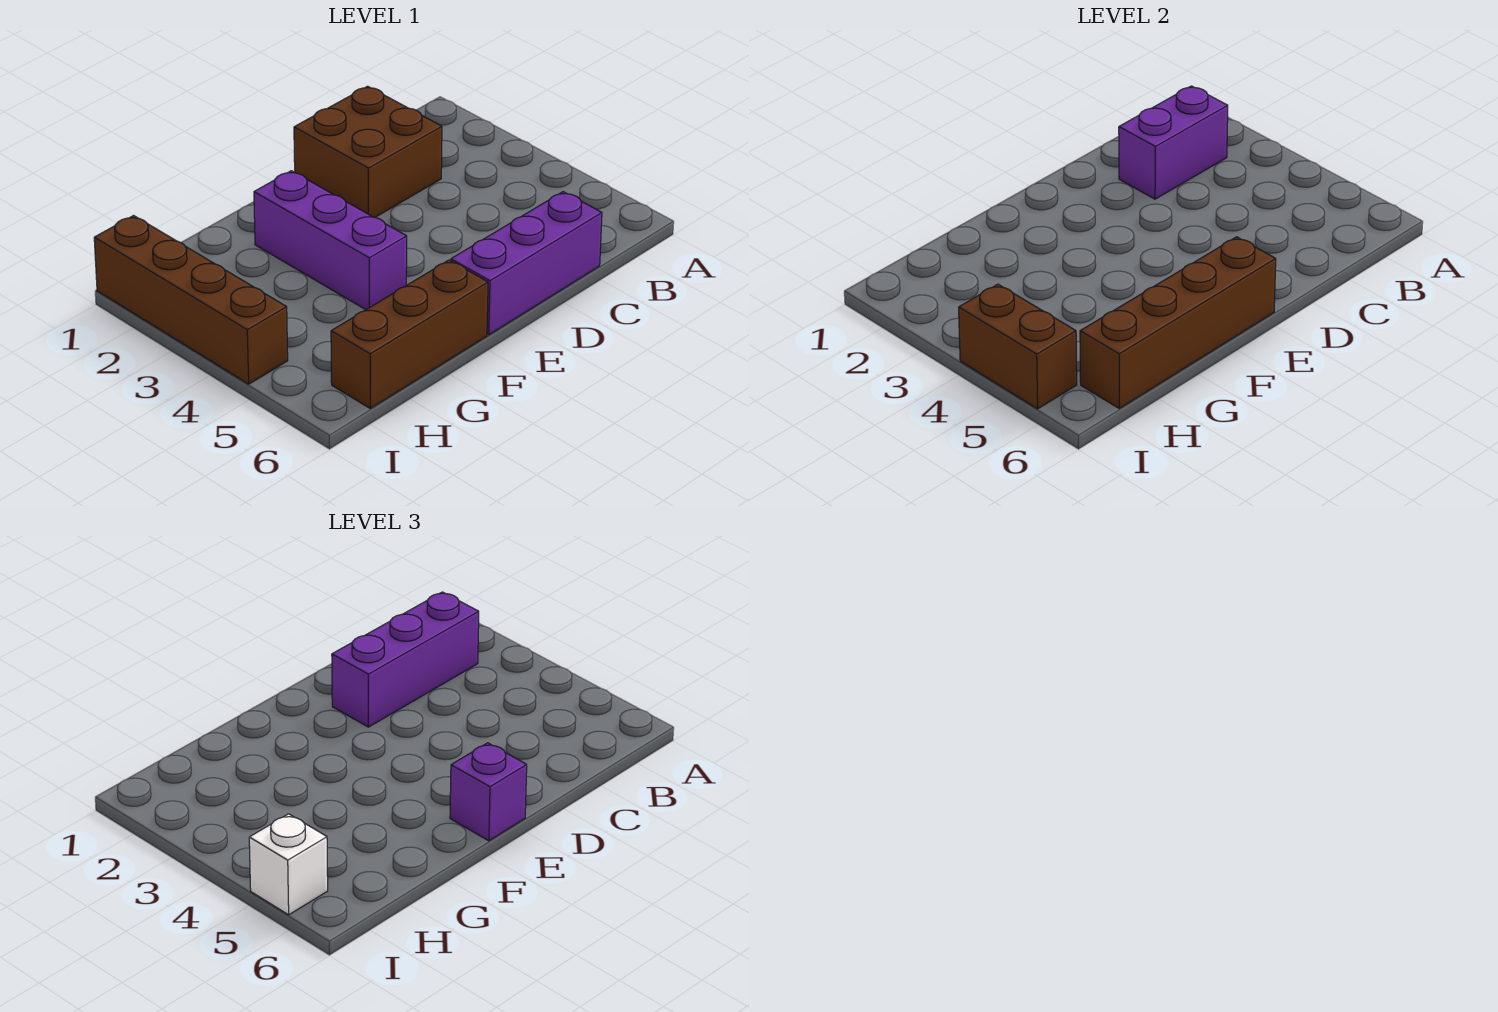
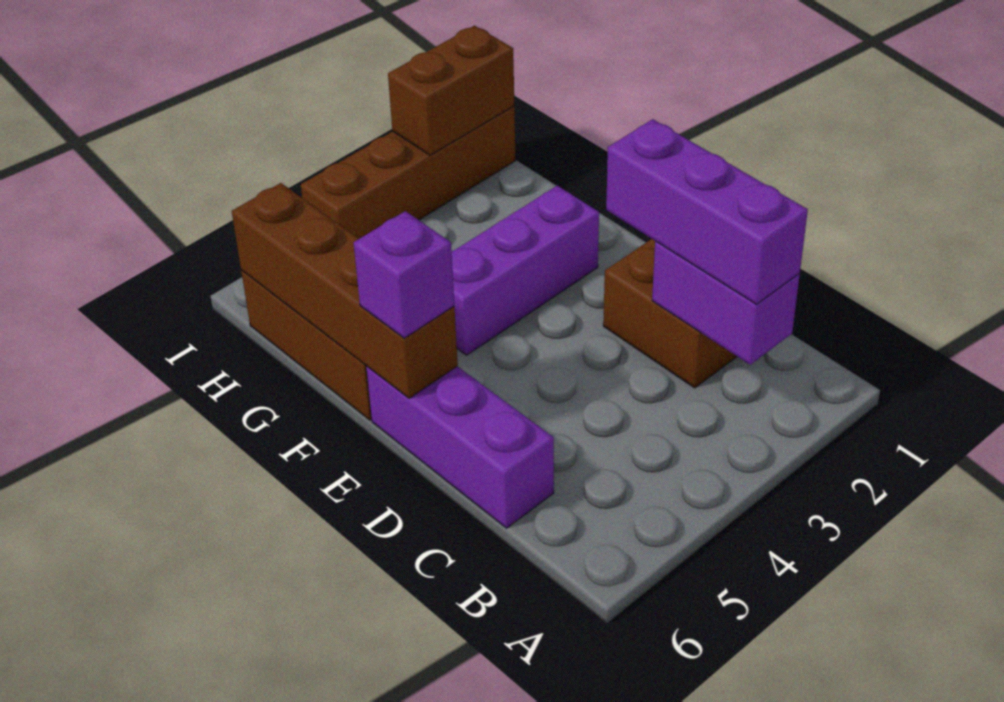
brown brick I4:I5 level 2 -> brown brick I1:I2 level 2
white brick I5 level 3 -> none

